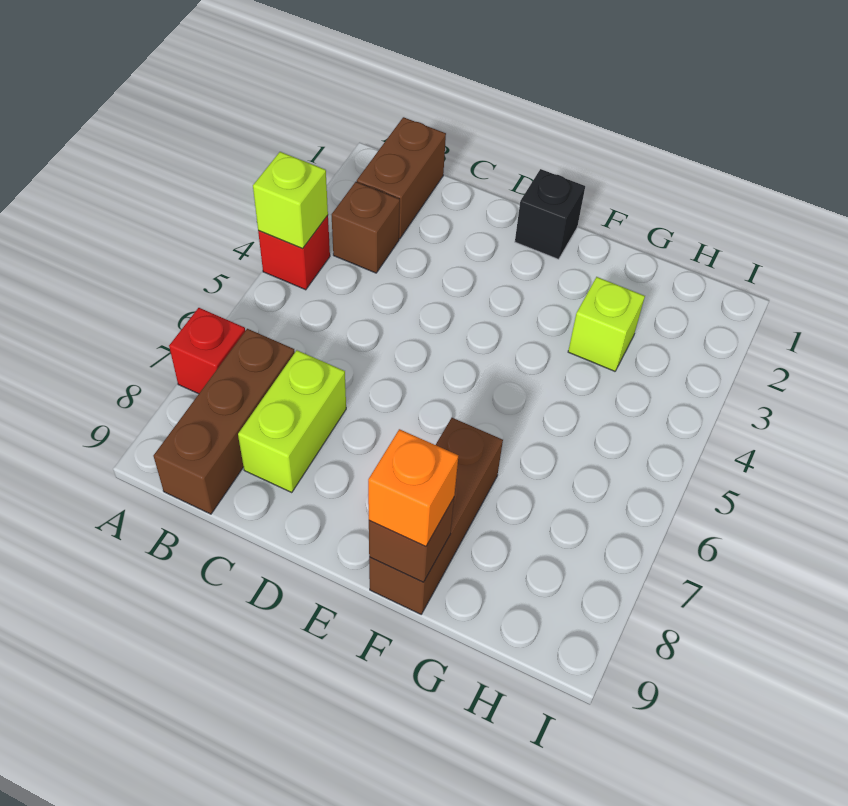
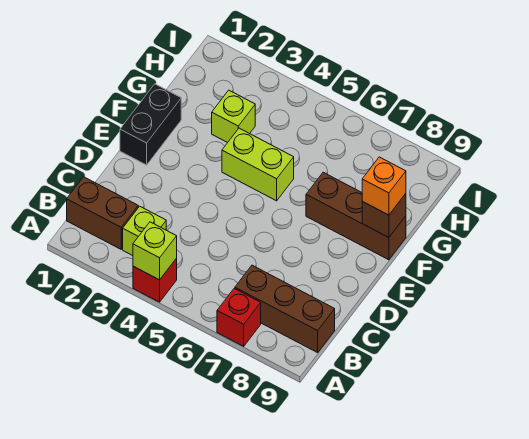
brown brick B3 level 1 -> lime brick B3 level 1
lime brick C7:C8 level 1 -> lime brick F4:F5 level 1
black brick E1 level 1 -> black brick E1:F1 level 1

